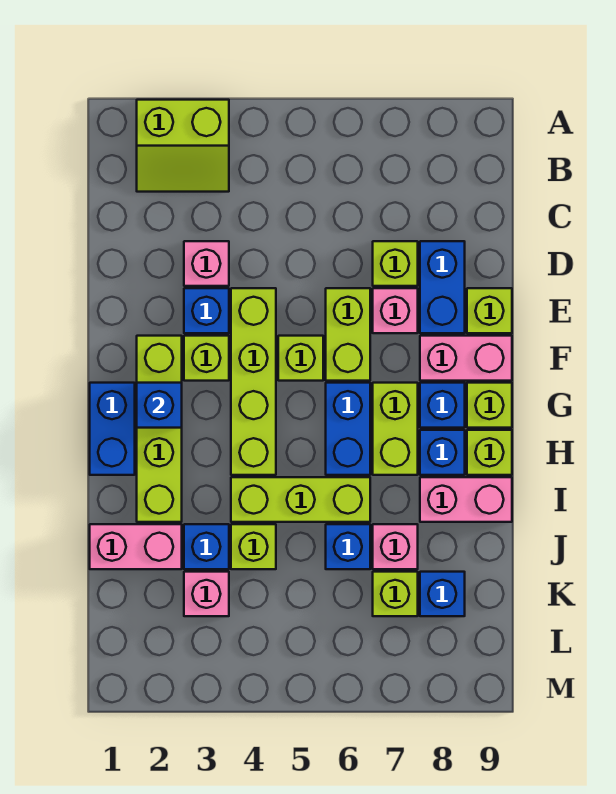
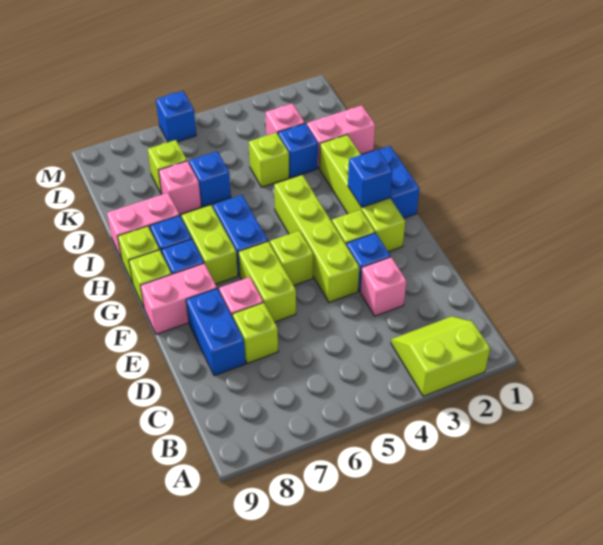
lime brick E9 level 1 -> none
lime brick I4:I6 level 1 -> none
blue brick K8 level 1 -> blue brick M6 level 1

